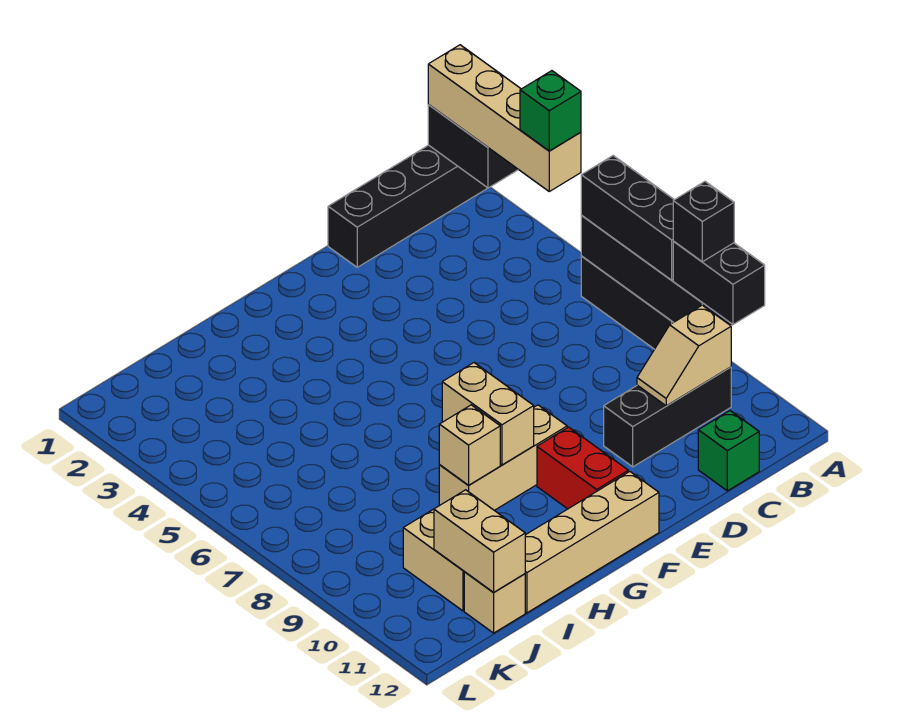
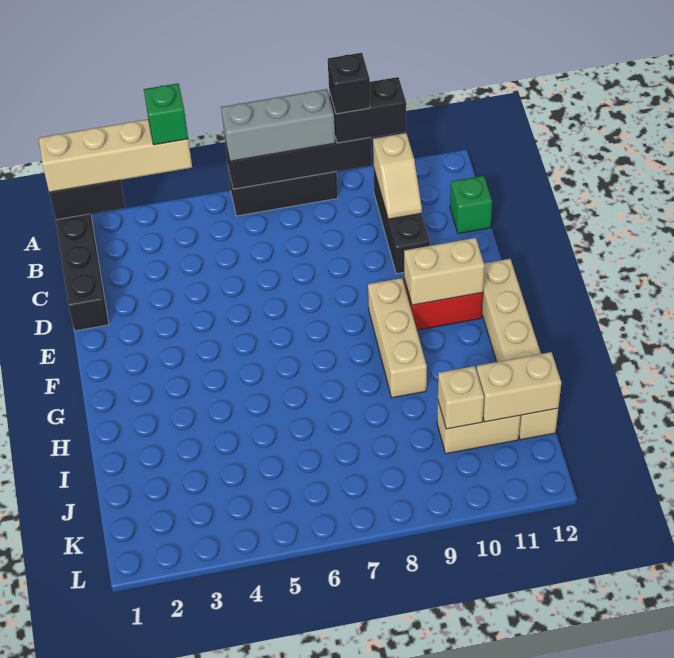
black brick A6:A8 level 3 -> grey brick A6:A8 level 3
tan brick G8:G9 level 2 -> tan brick F10:F11 level 2
tan brick H9 level 2 -> tan brick J10 level 2

